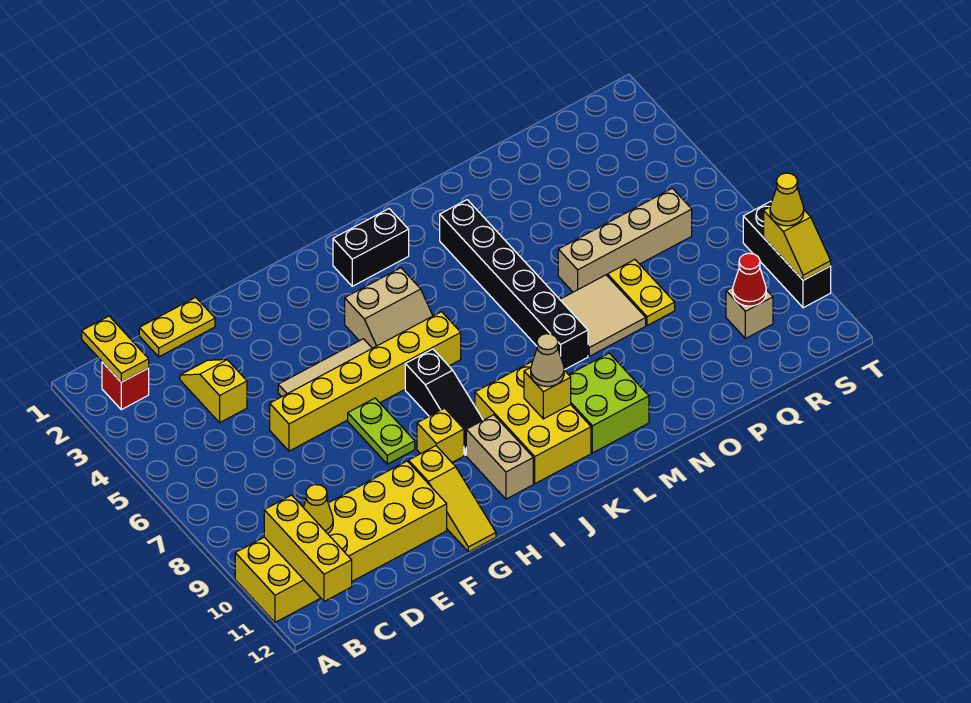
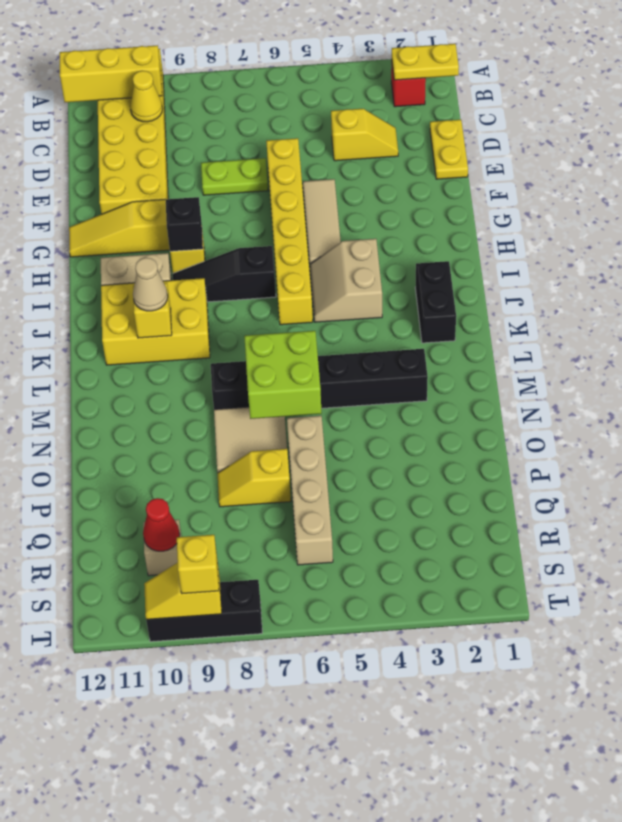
lime plate G7:G8 level 1 -> lime plate E7:E8 level 1
none -> black brick H9 level 2
lime brick L10:M11 level 1 -> lime brick M6:N7 level 2
yellow plate P7:P8 level 1 -> yellow slope P7:P8 level 1 top 7
yellow cone T9 level 3 -> yellow brick T9 level 3

